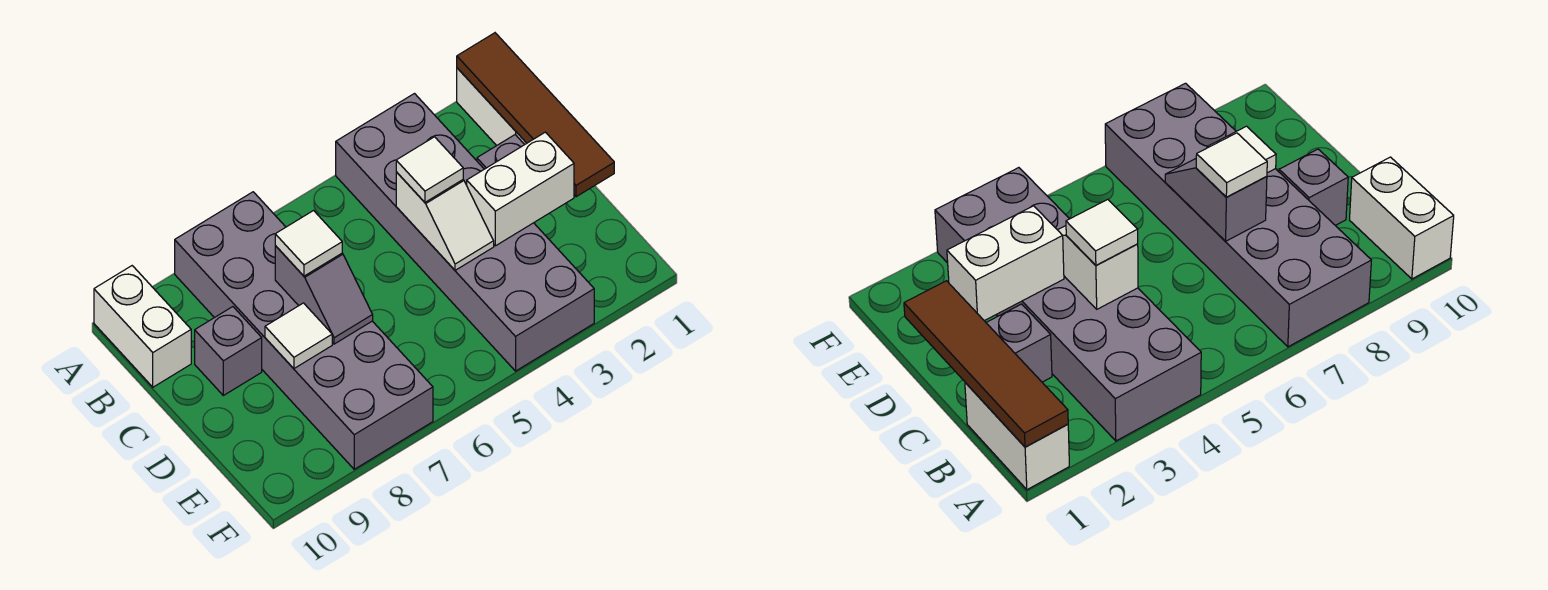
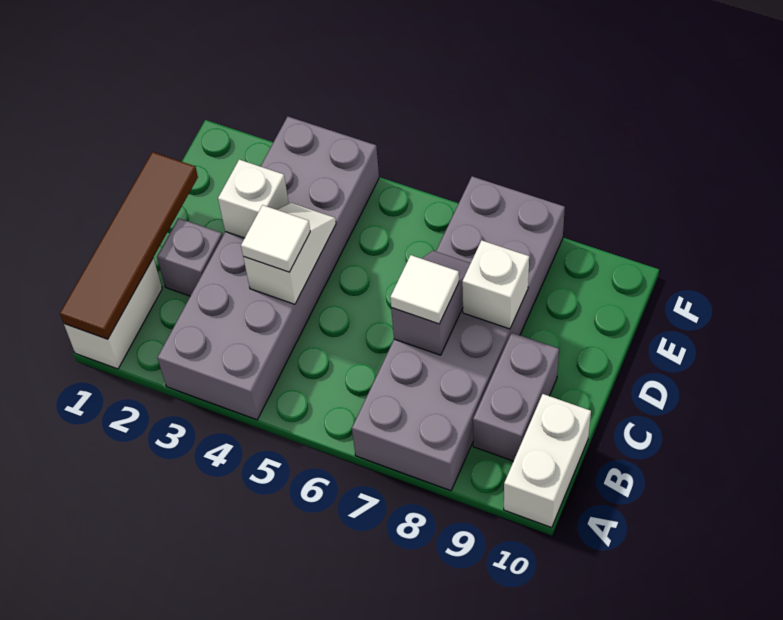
grey brick C9 level 1 -> grey brick B9:C9 level 1
white brick D2:D3 level 2 -> white brick D3 level 2
white tile D8 level 2 -> white brick D8 level 2

